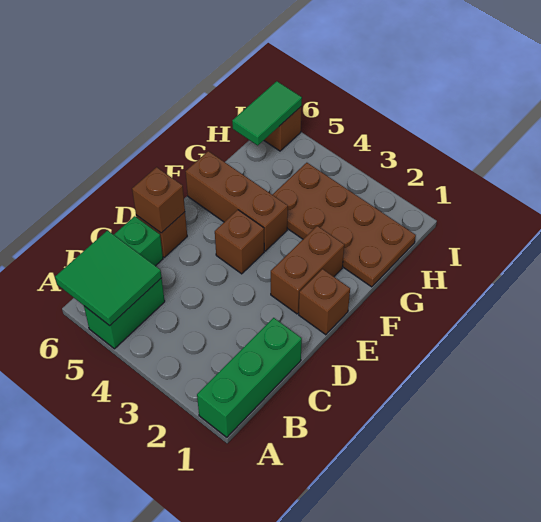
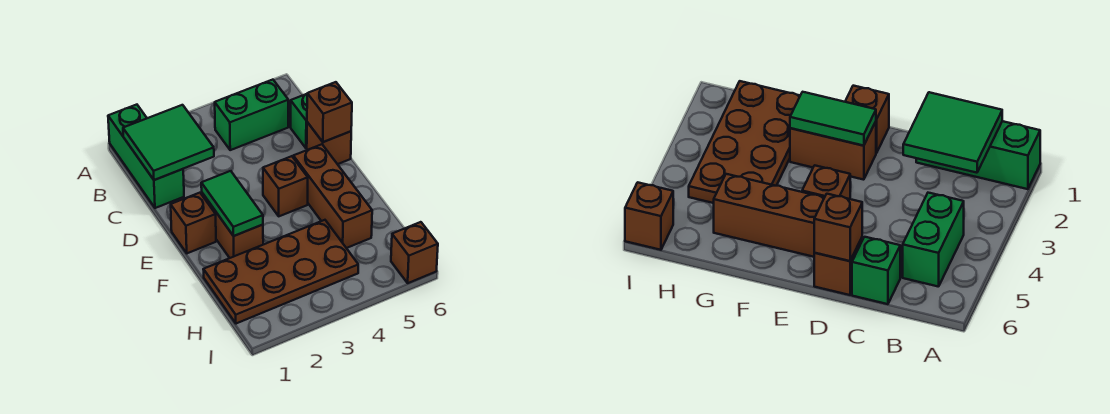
green brick A5:B5 level 1 -> green brick B4:B5 level 1
green tile A5:B6 level 2 -> green tile B1:C2 level 2
brown brick F4:F6 level 1 -> brown brick E5:G5 level 1
green tile H6:I6 level 2 -> green tile E2:F2 level 2

